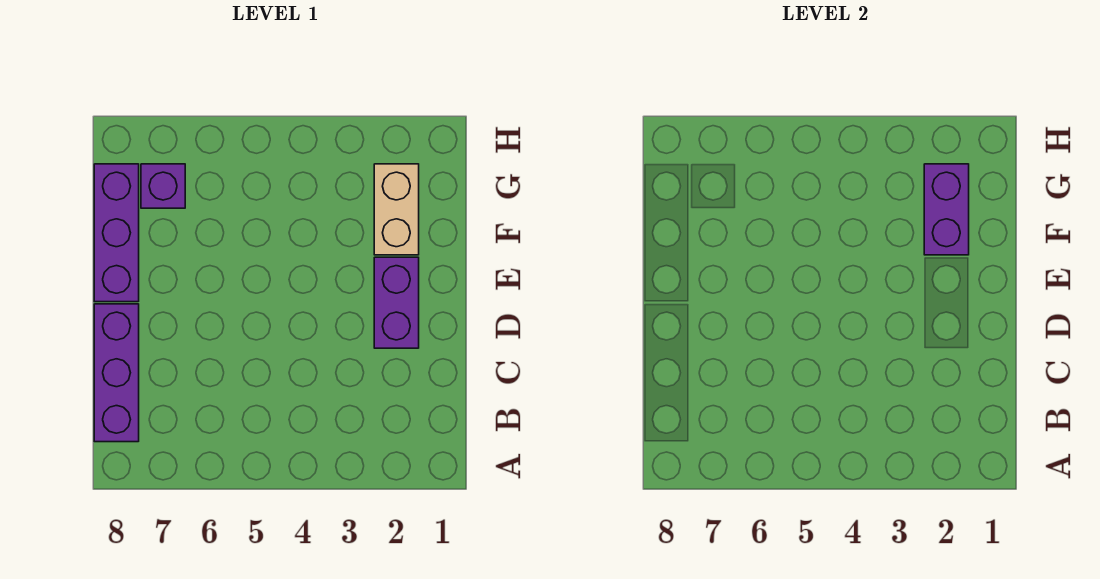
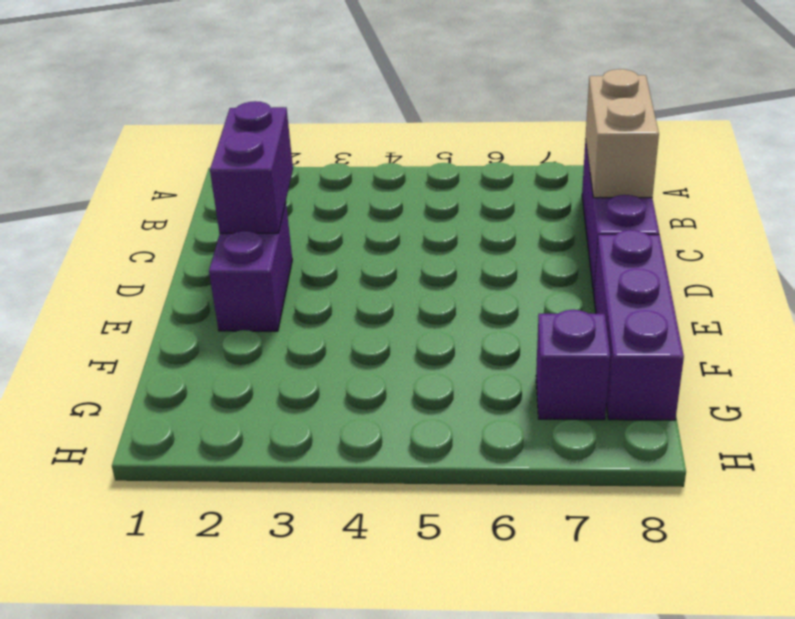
tan brick F2:G2 level 1 -> tan brick B8:C8 level 2
purple brick F2:G2 level 2 -> purple brick C2:D2 level 2

